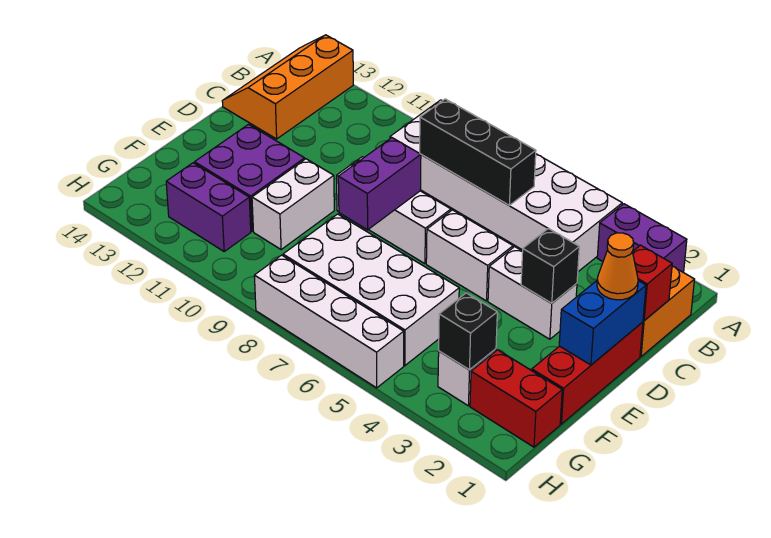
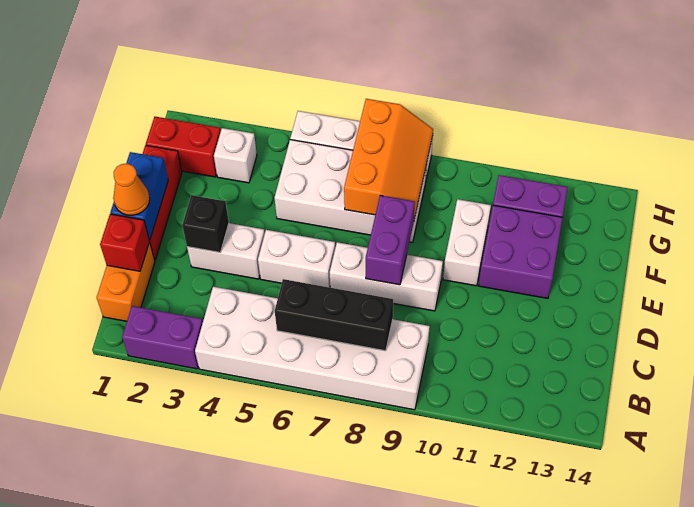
orange slope A13:C14 level 1 top 13 -> orange slope F7:H8 level 2 top 7
black brick G3 level 2 -> none

